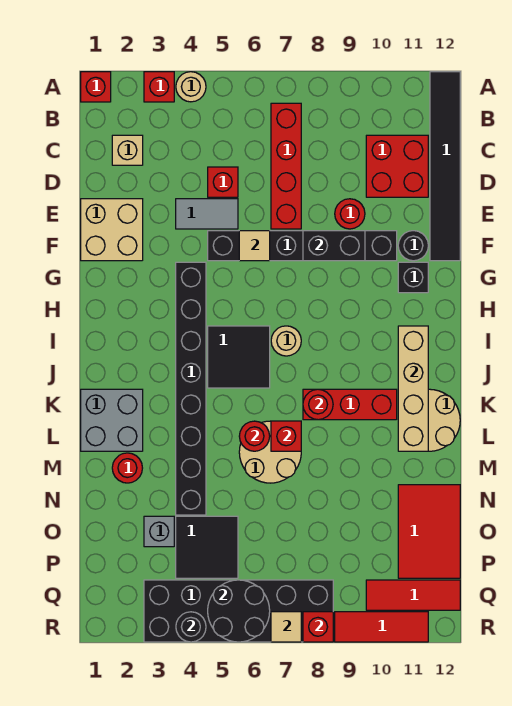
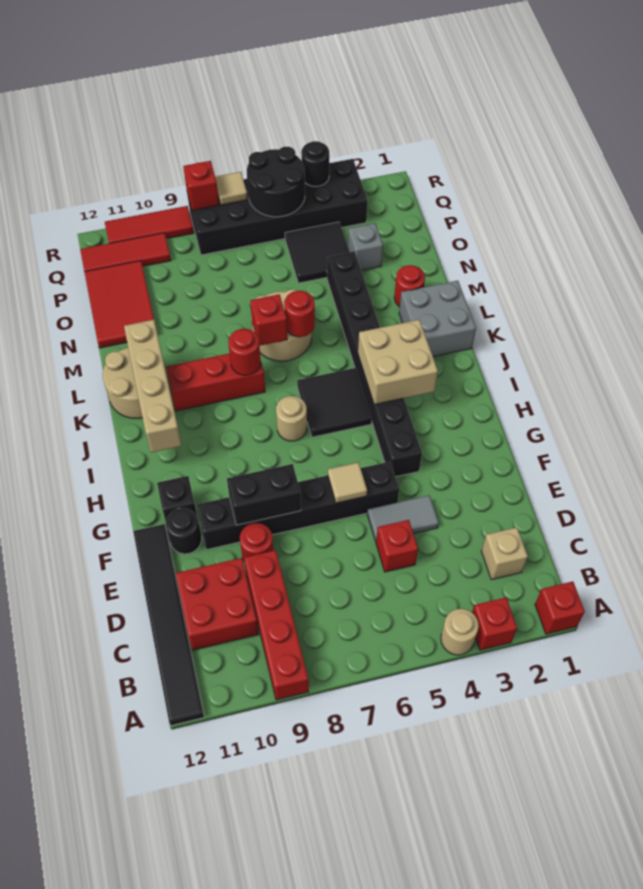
red brick B7:E7 level 1 -> red brick A9:D9 level 1
tan brick E1:F2 level 1 -> tan brick I3:J4 level 2

